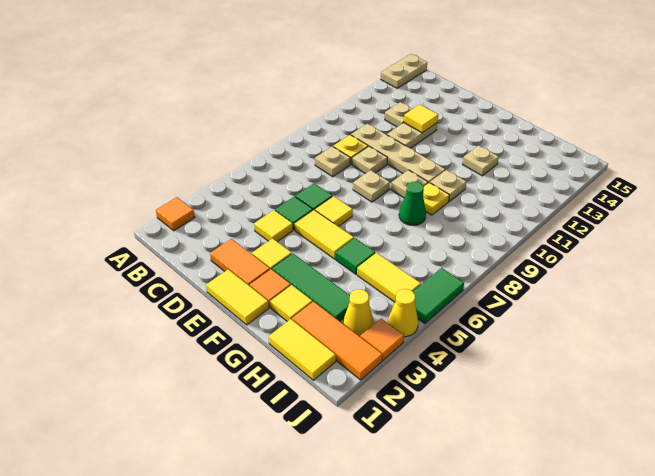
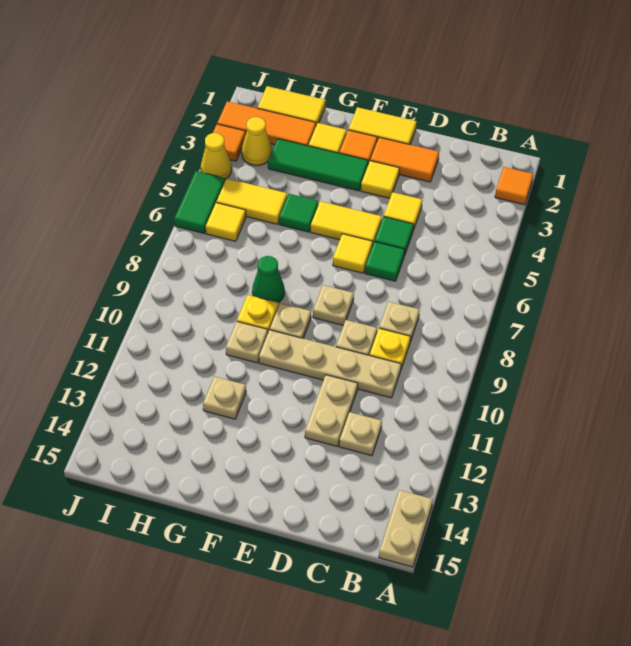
yellow tile D12 level 2 -> yellow tile I6 level 1

